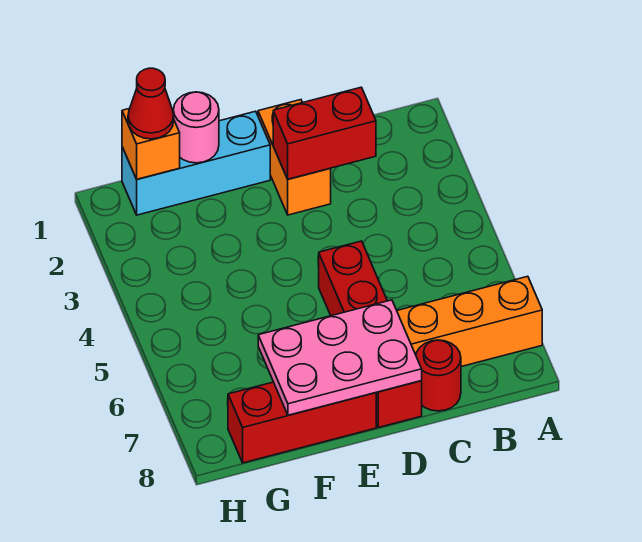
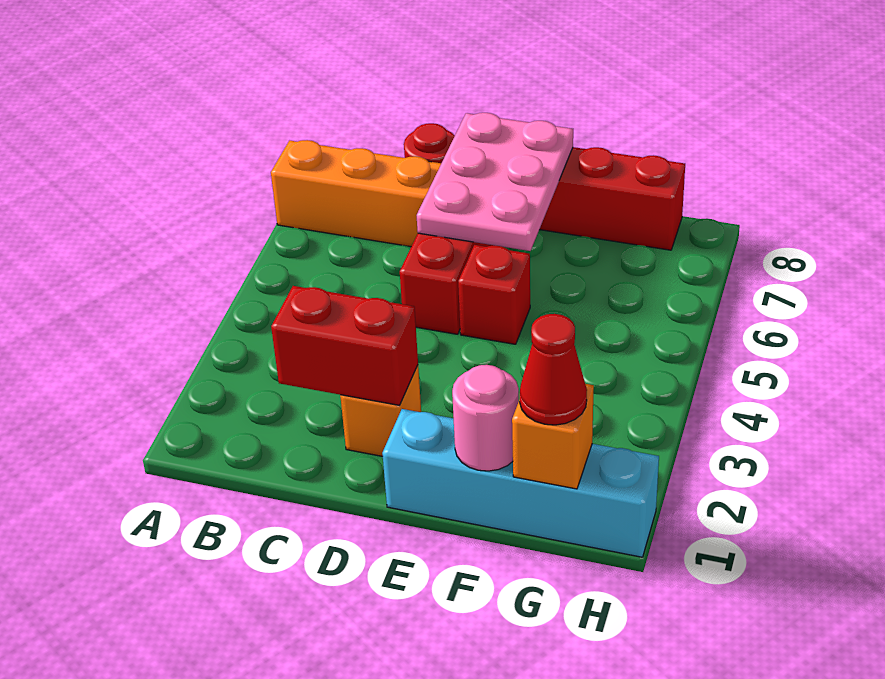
orange brick D1:D2 level 1 -> orange brick D2 level 1
pink plate D7:F8 level 2 -> pink plate D6:E8 level 2
cyan brick E1:G1 level 1 -> cyan brick E1:H1 level 1
none -> red brick E5 level 1

